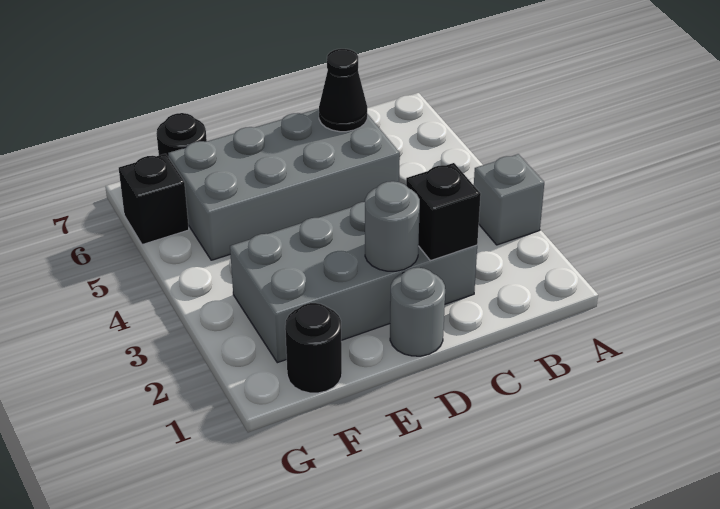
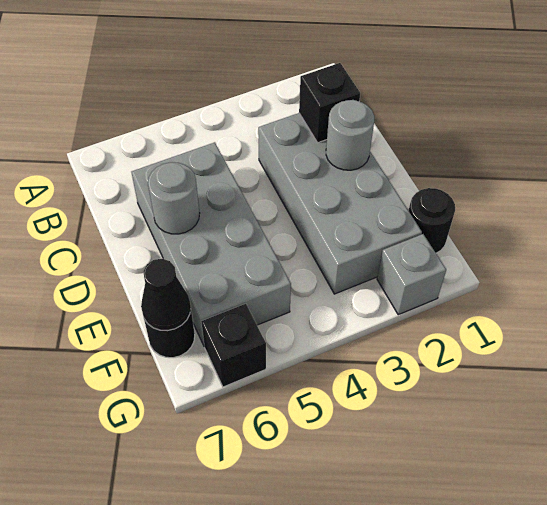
grey brick A3 level 1 -> grey brick G2 level 1
black cone C6 level 2 -> black cone F7 level 2
grey round brick D1 level 1 -> grey round brick D6 level 2

